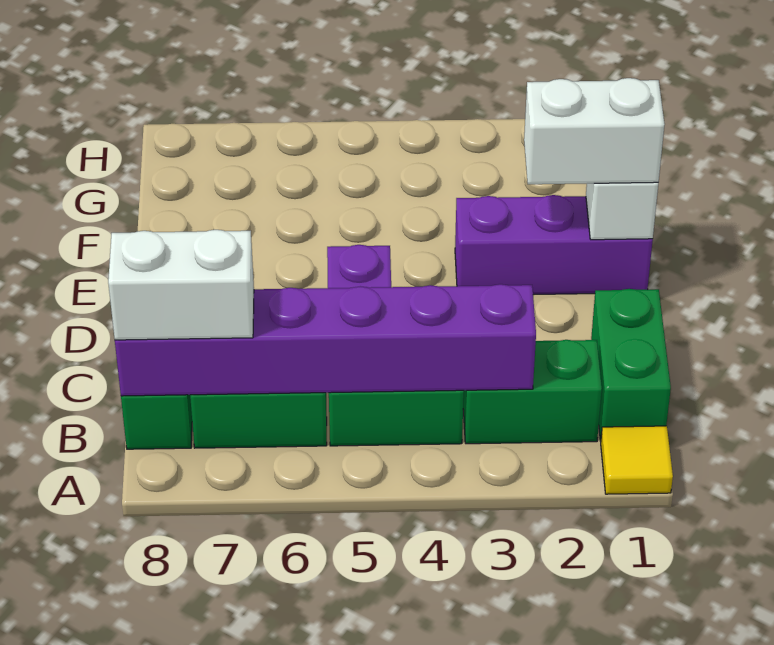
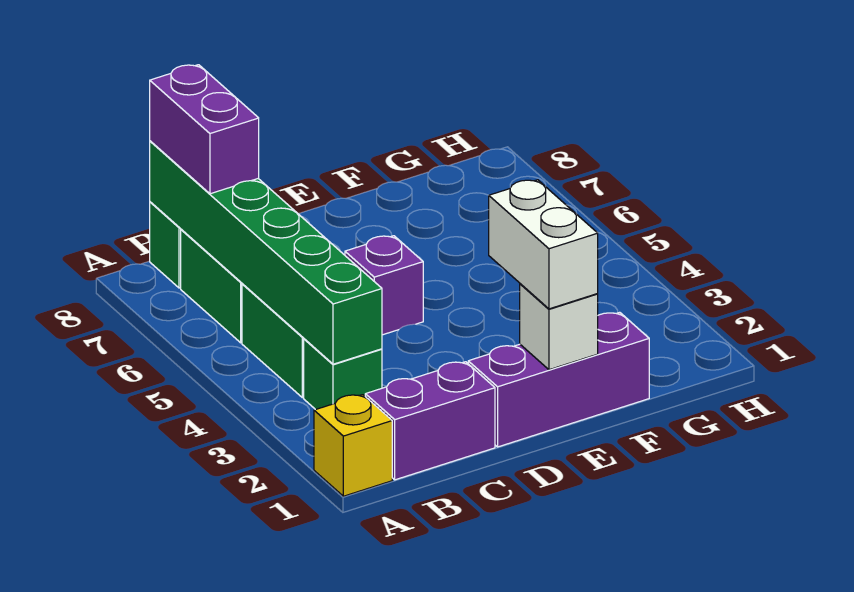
yellow tile A1 level 1 -> yellow brick A1 level 1
green brick B1:C1 level 1 -> purple brick B1:C1 level 1
green brick B2:B3 level 1 -> green brick B3 level 1
purple brick B3:B8 level 2 -> green brick B3:B8 level 2
white brick B7:B8 level 3 -> purple brick B7:B8 level 3
purple brick E1:E3 level 1 -> purple brick D1:F1 level 1

